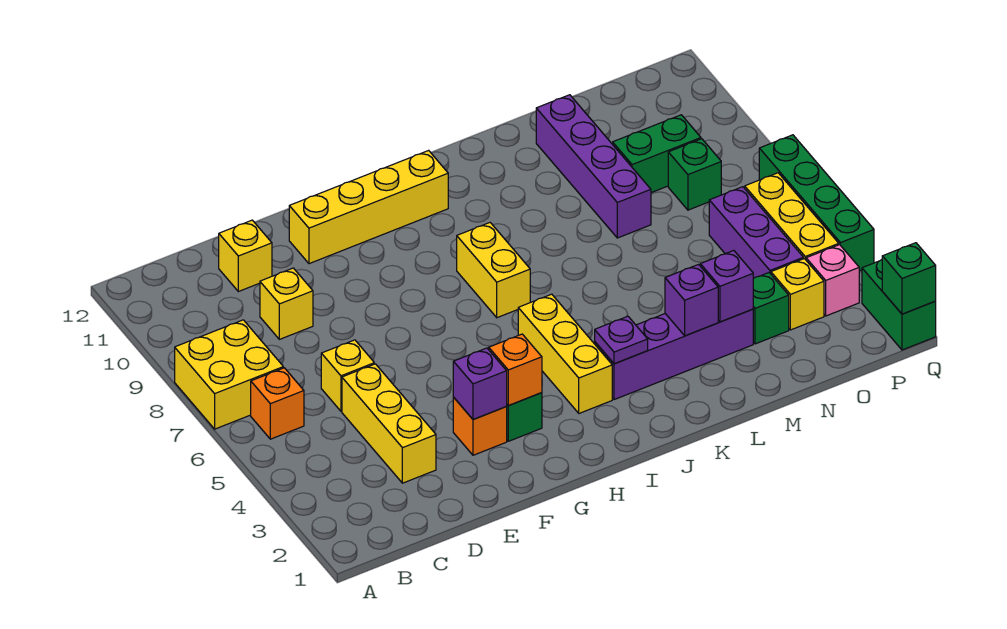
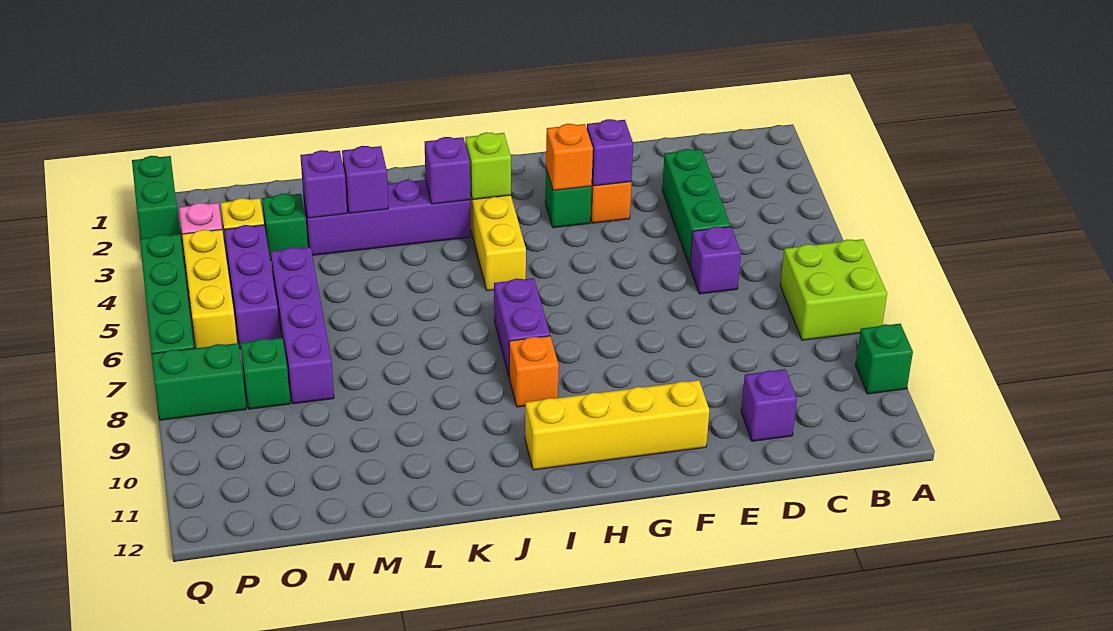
yellow brick A7:B8 level 1 -> lime brick A7:B8 level 1
orange brick B6 level 1 -> orange brick I9 level 1
yellow brick D3:D5 level 1 -> green brick D3:D5 level 1
yellow brick D6 level 1 -> purple brick D6 level 1
yellow brick D9 level 1 -> none
yellow brick D11 level 1 -> purple brick D11 level 1
none -> lime brick I3 level 2
yellow brick I7:I8 level 1 -> purple brick I7:I8 level 1
purple plate J3 level 2 -> purple brick J3 level 2
purple brick M8:M11 level 1 -> purple brick N5:N8 level 1
green brick N9:O9 level 1 -> green brick P8:Q8 level 1
green brick Q1 level 2 -> green brick A10 level 1

